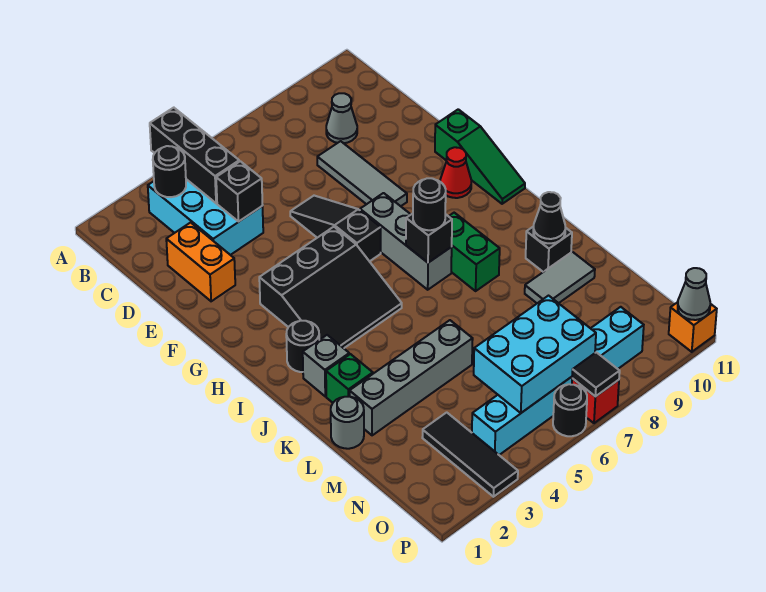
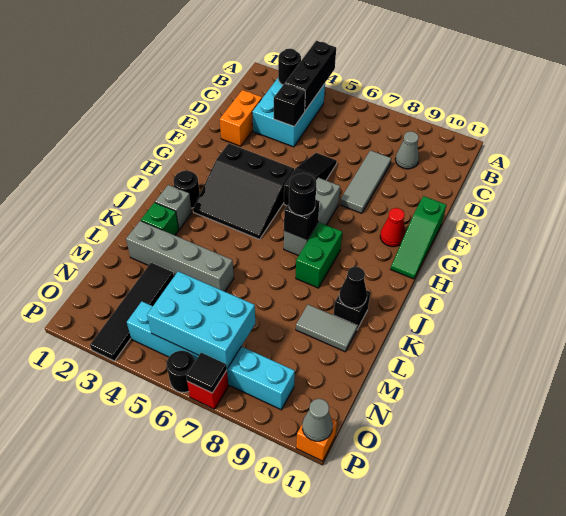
grey round brick L1 level 1 -> none
black tile N3:P3 level 1 -> black tile M3:P3 level 1

